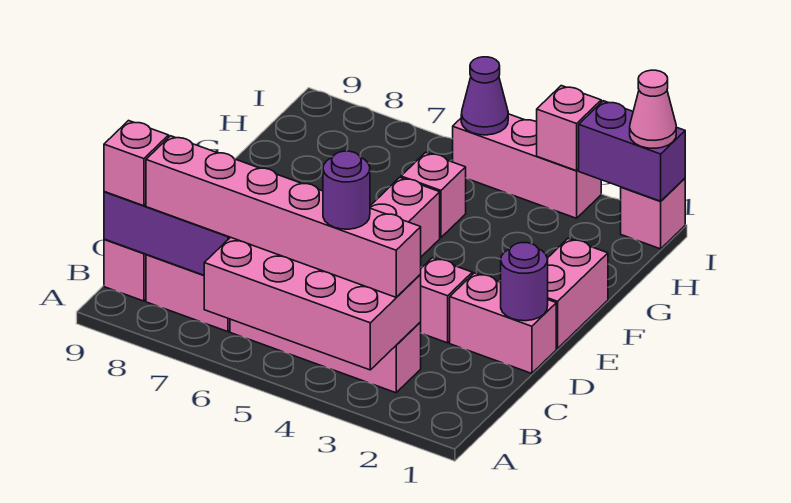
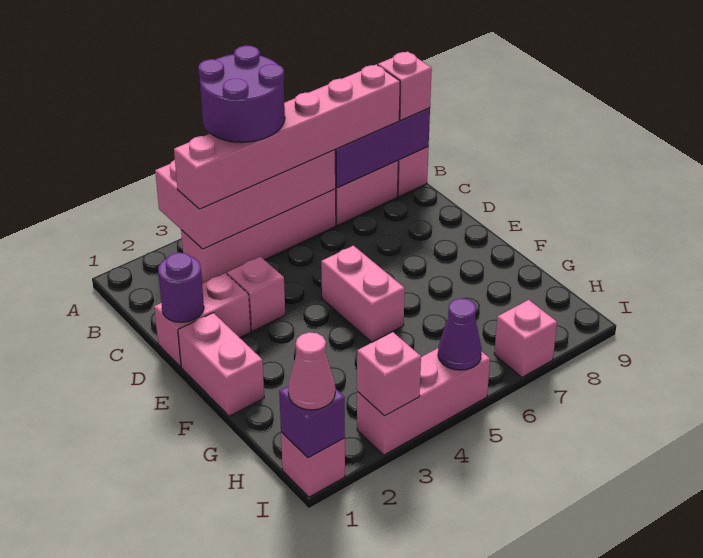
purple round brick B4 level 4 -> purple round brick A4:B5 level 4
pink brick G5 level 1 -> pink brick I7 level 1
purple brick I1:I2 level 2 -> purple brick I1 level 2

